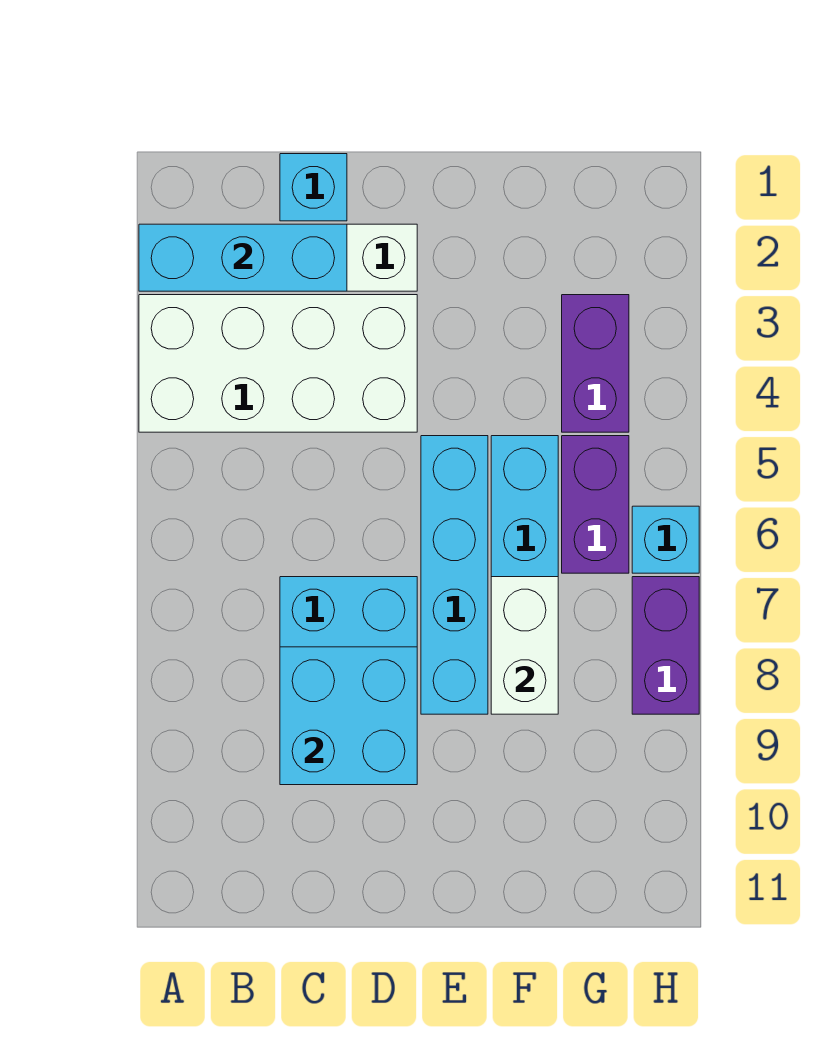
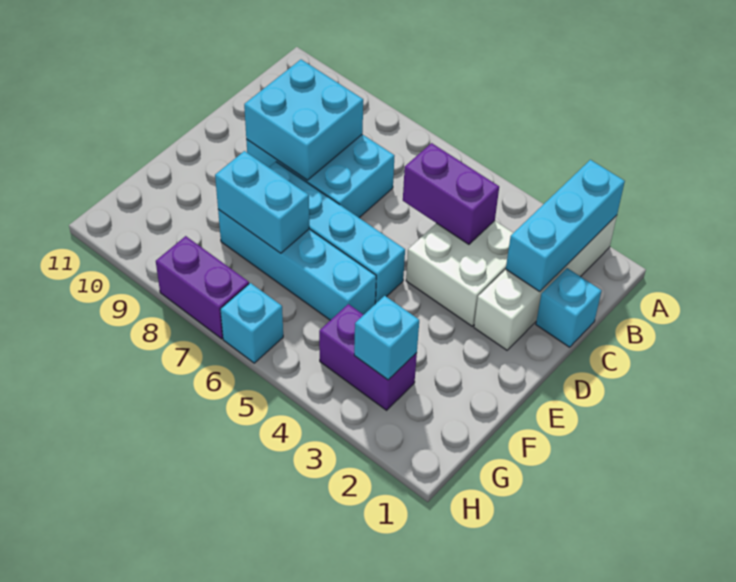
white brick A3:D4 level 1 -> white brick C3:D4 level 1
white brick F7:F8 level 2 -> cyan brick F7:F8 level 2
none -> cyan brick G3 level 2
purple brick G5:G6 level 1 -> purple brick C4:C5 level 2

